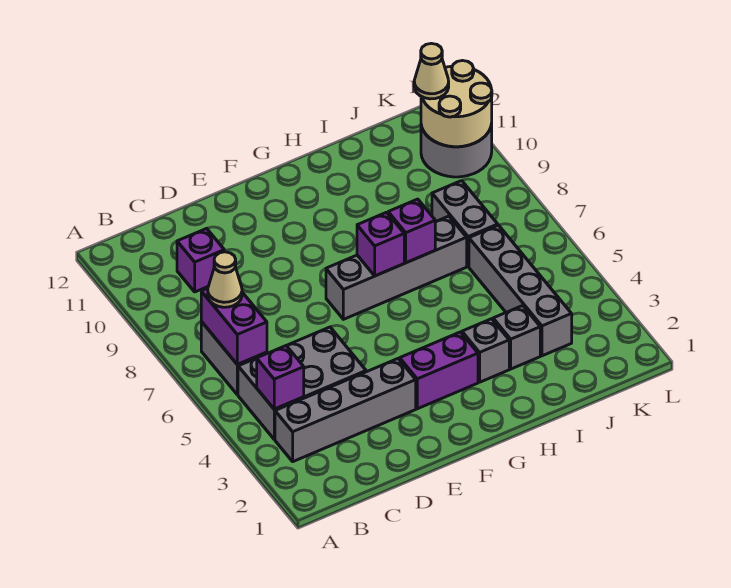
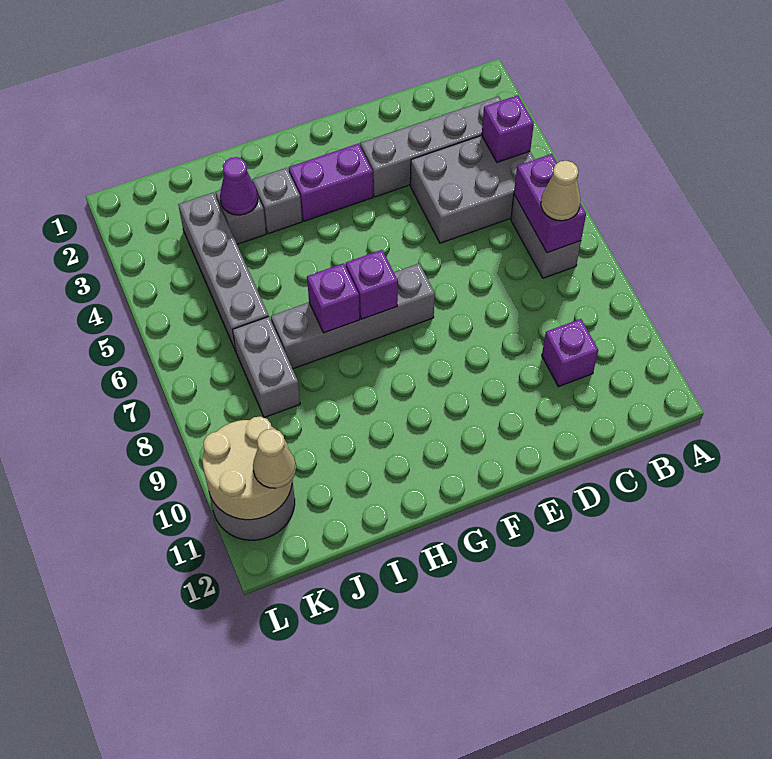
none -> purple cone I3 level 2

